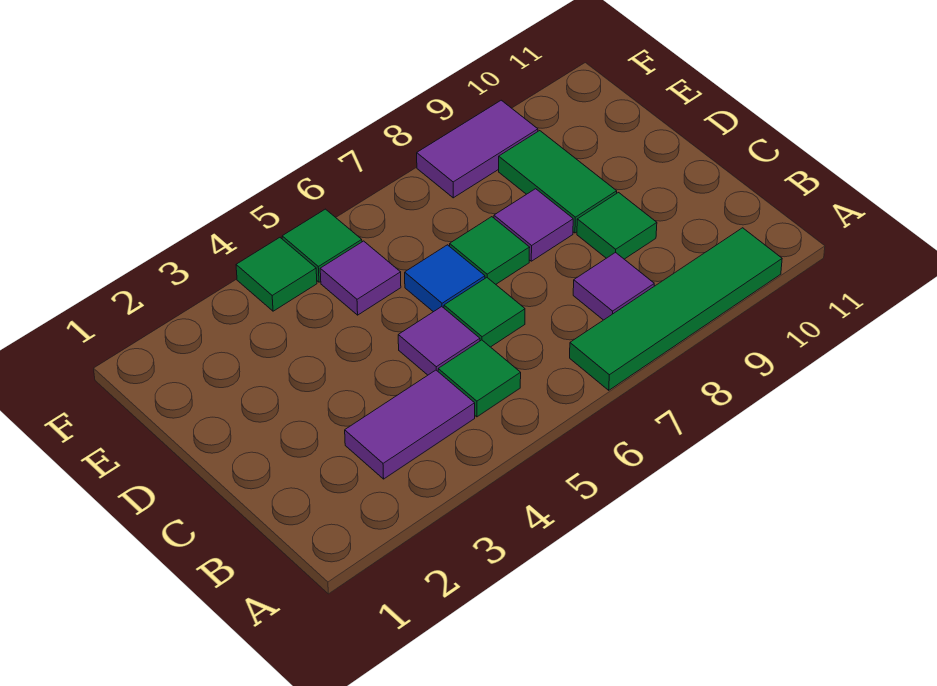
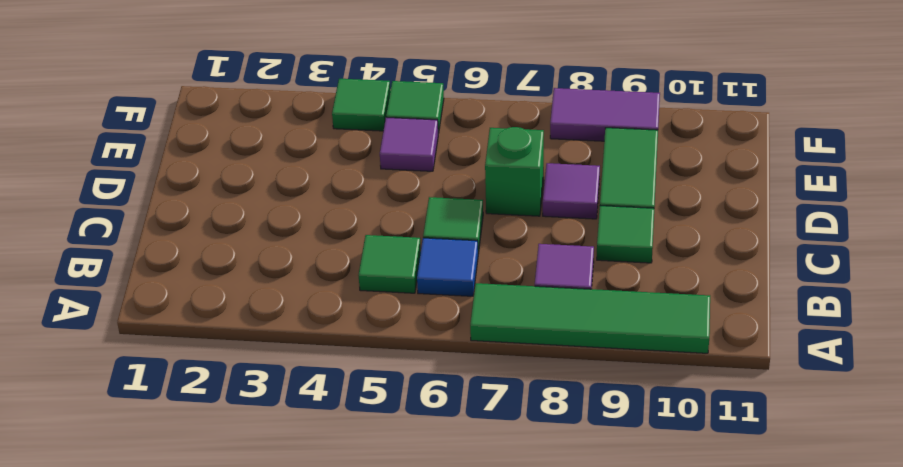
purple tile B3:B4 level 1 -> none
purple tile C5 level 1 -> none
blue tile D6 level 1 -> blue tile B6 level 1
green tile D7 level 1 -> green brick D7 level 1

